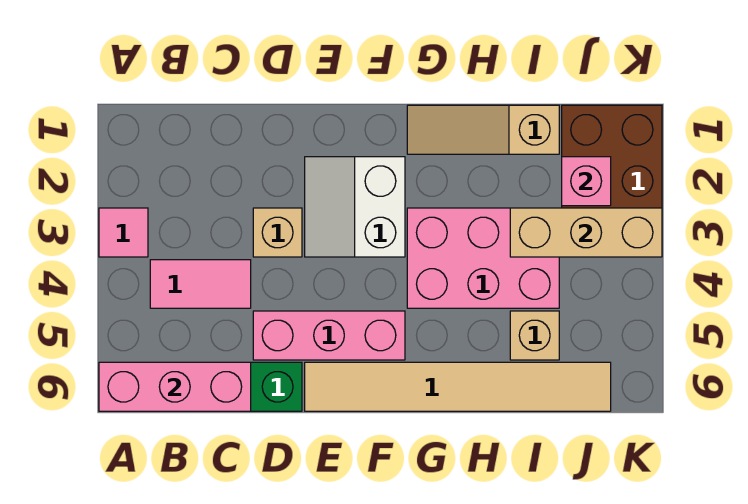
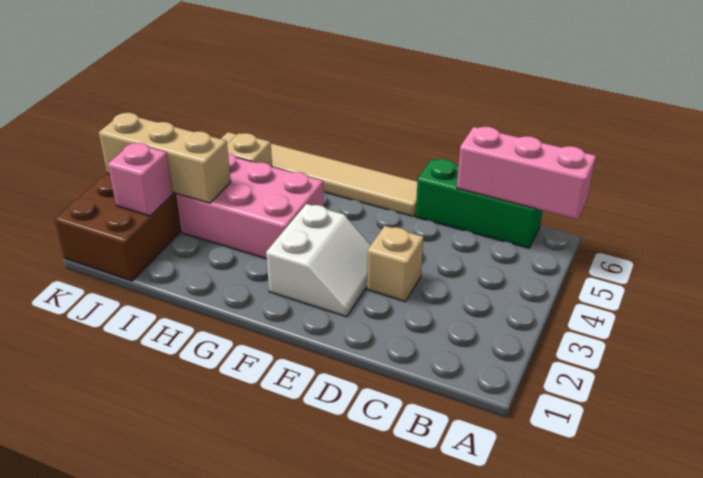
pink tile A3 level 1 -> none
pink tile B4:C4 level 1 -> none
pink brick D5:F5 level 1 -> none
tan slope G1:I1 level 1 top I -> none

